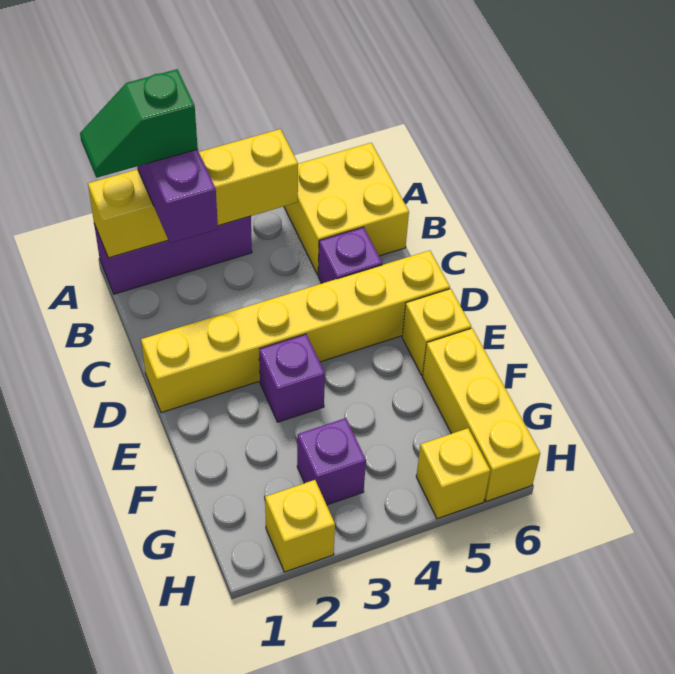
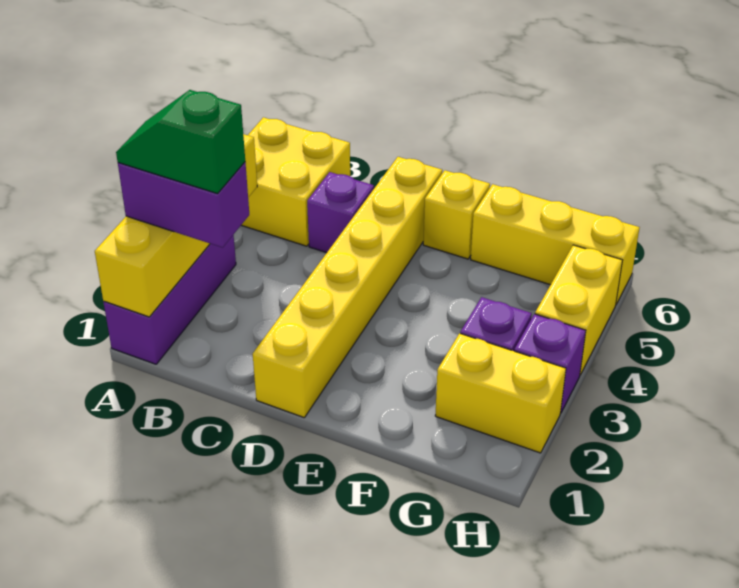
green slope A1:A2 level 4 top 2 -> green slope A2:B2 level 4 top B
purple brick E3 level 1 -> purple brick H3 level 1
yellow brick H2 level 1 -> yellow brick G2:H2 level 1
yellow brick H5 level 1 -> yellow brick H4:H5 level 1

